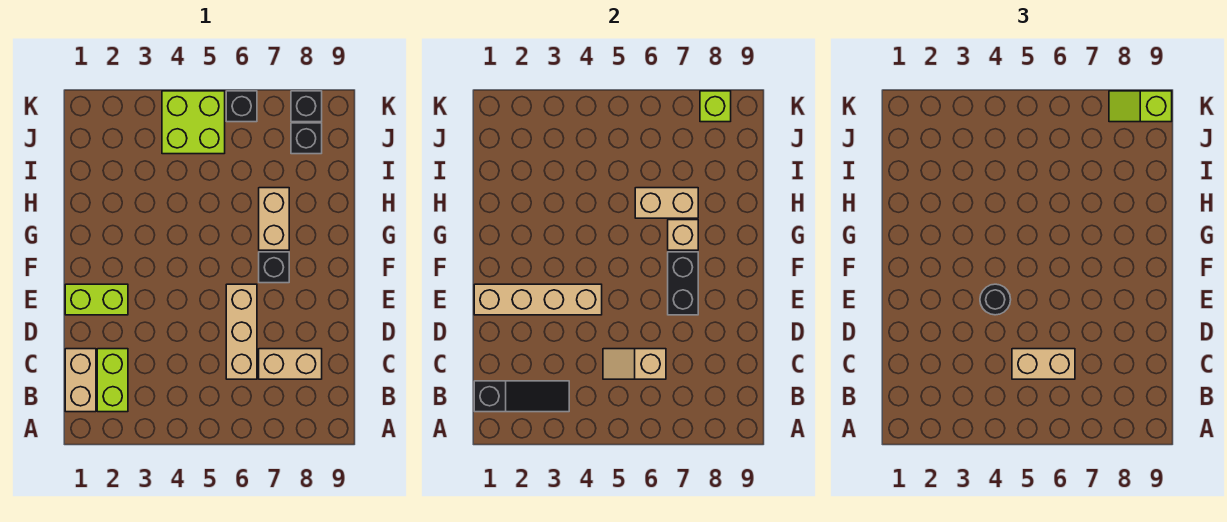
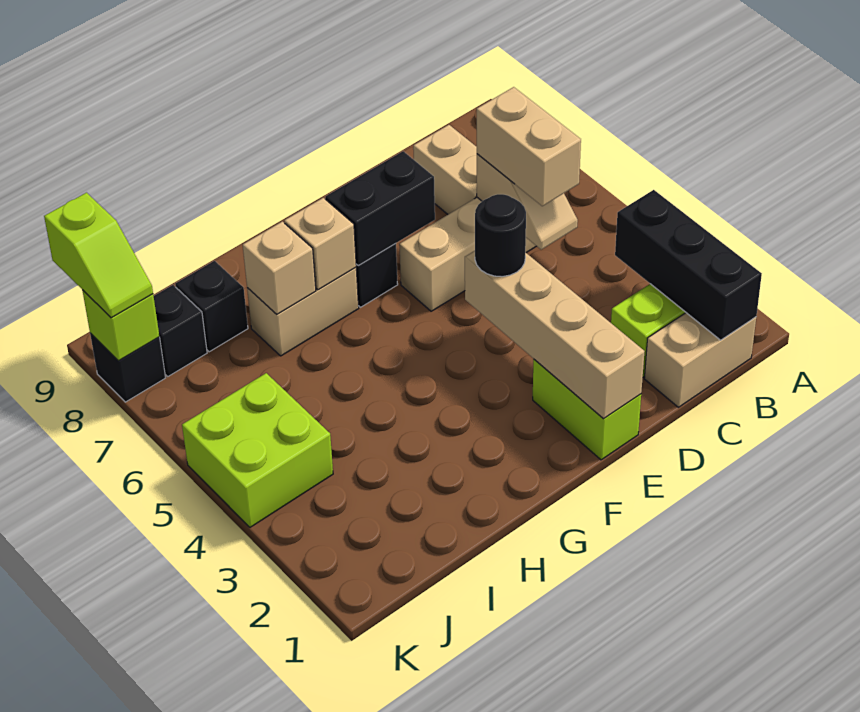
black slope B1:B3 level 2 top 1 -> black brick B1:B3 level 2
tan brick H6:H7 level 2 -> tan brick H7 level 2
black brick K6 level 1 -> black brick I8 level 1

